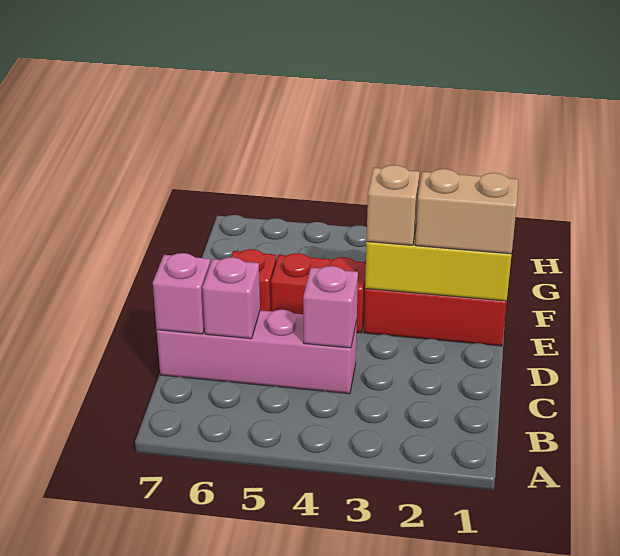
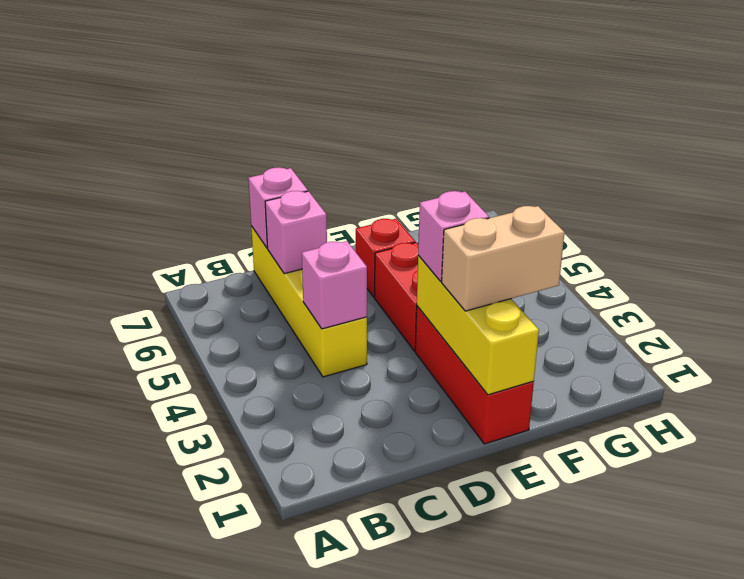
pink brick C4:C7 level 1 -> yellow brick C4:C7 level 1
tan brick E1:E2 level 3 -> tan brick E2:F2 level 3
tan brick E3 level 3 -> pink brick E3 level 3

